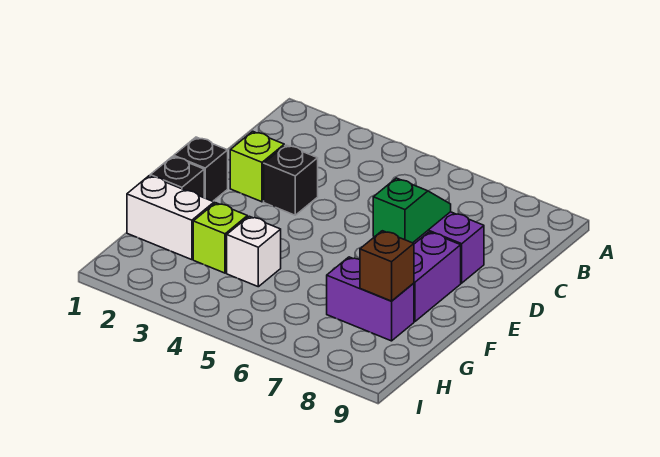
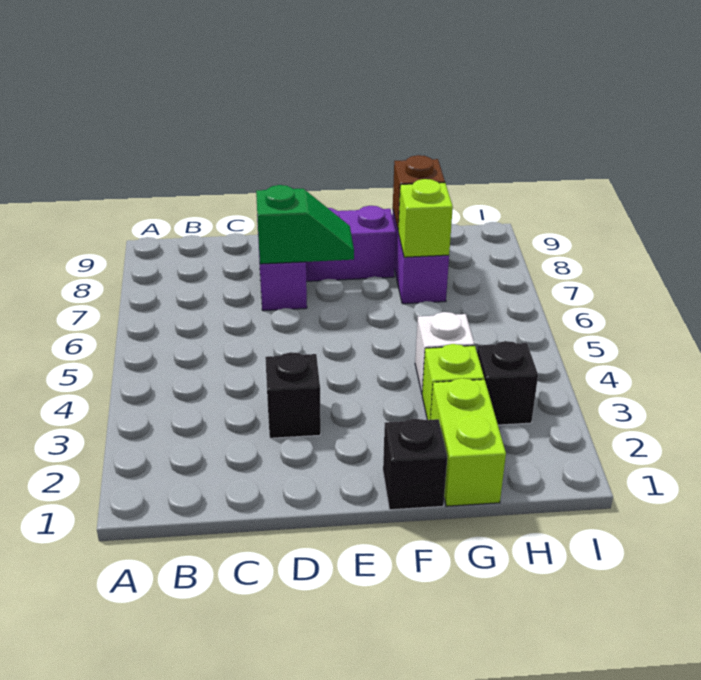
lime brick D2 level 1 -> lime brick G7 level 2
green slope D7:E7 level 2 top E -> green slope D7:E7 level 2 top D
black brick E1 level 1 -> black brick H3 level 1
white brick G1:G2 level 1 -> lime brick G1:G2 level 1

